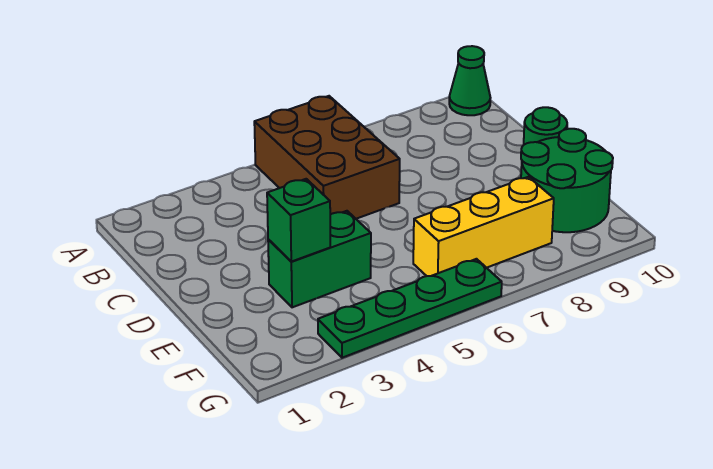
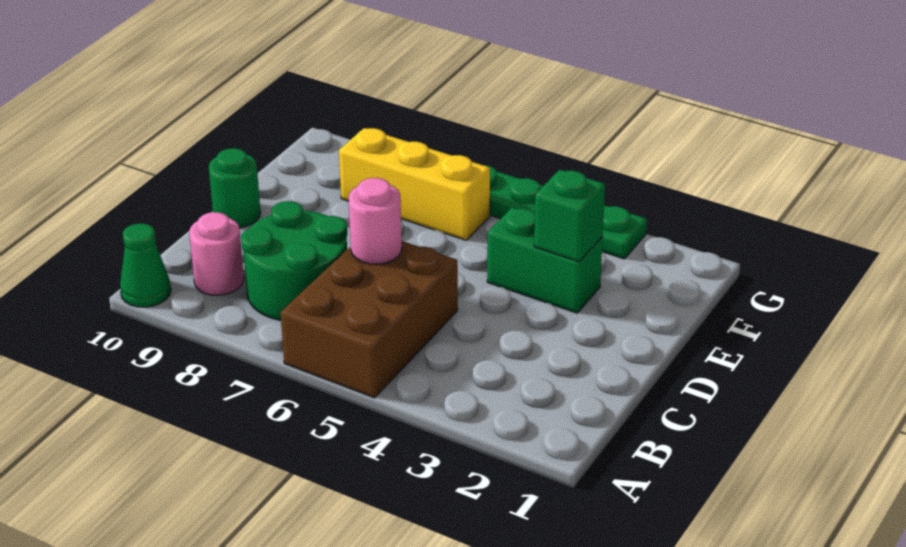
none -> pink round brick B9 level 1
none -> pink round brick C6 level 2
green round brick E9:F10 level 1 -> green round brick B7:C8 level 1

